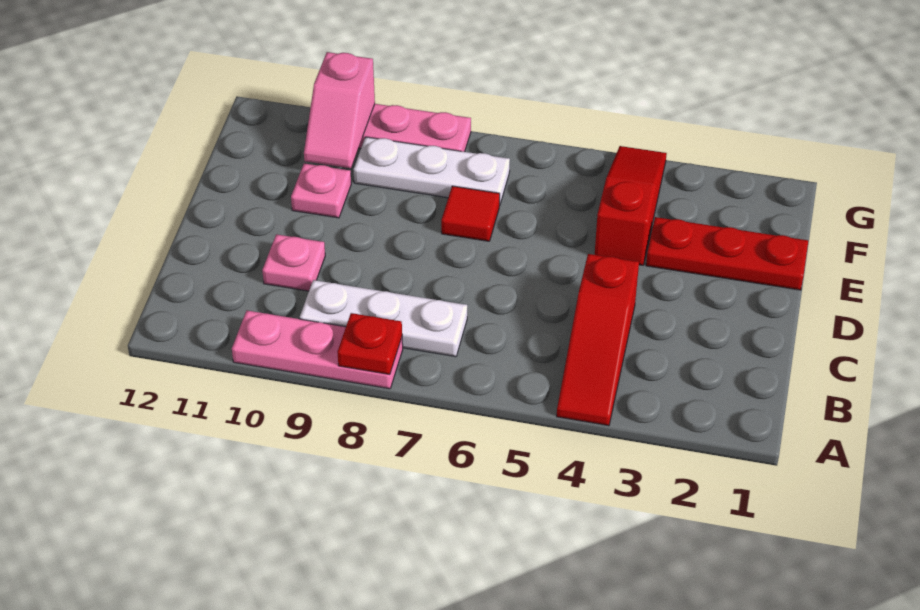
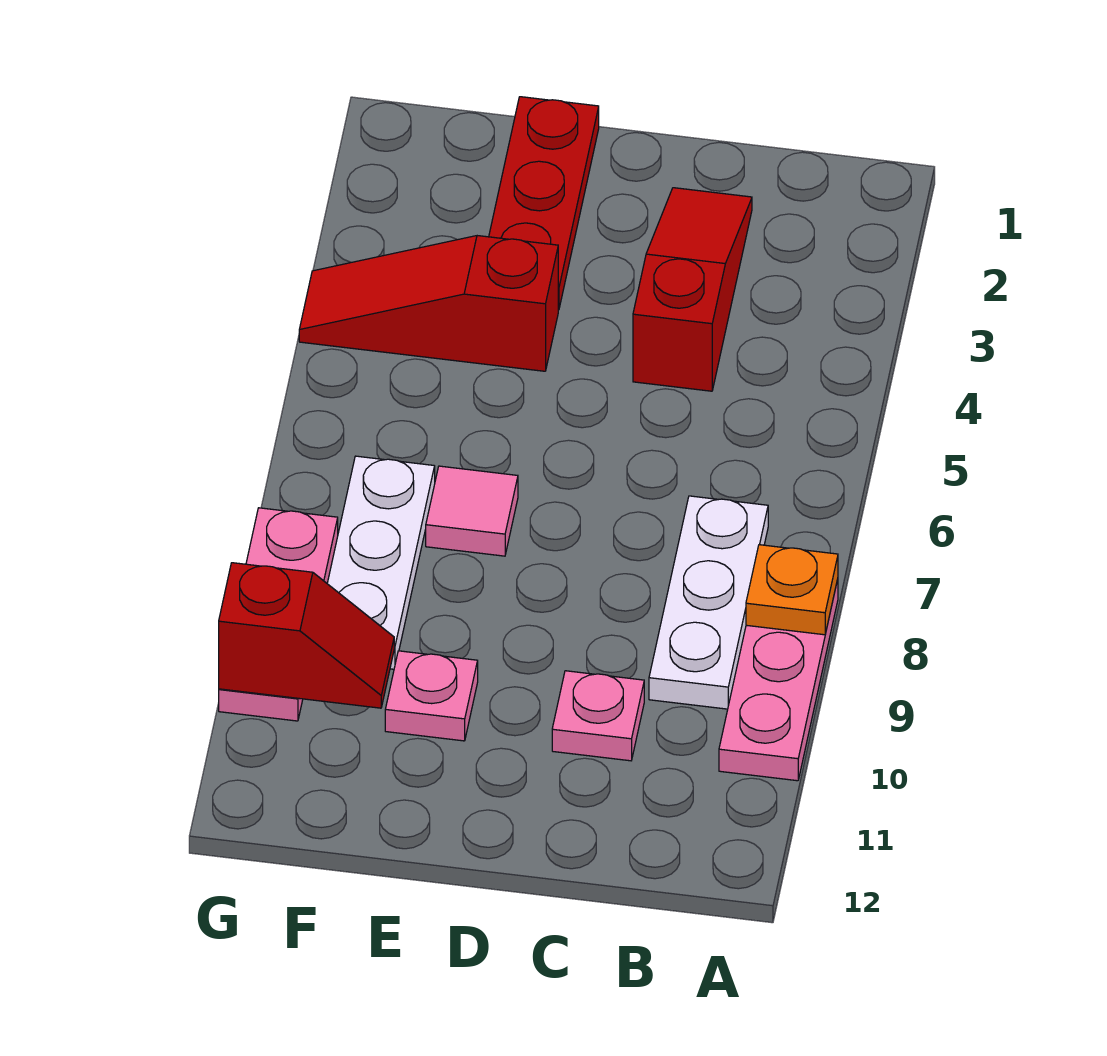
red slope A4:C4 level 1 top C -> red slope C2:C4 level 1 top 4
red plate A8 level 2 -> orange plate A8 level 2
red tile E7 level 1 -> pink tile E7 level 1
pink slope F10:G10 level 2 top G -> red slope F10:G10 level 2 top G

